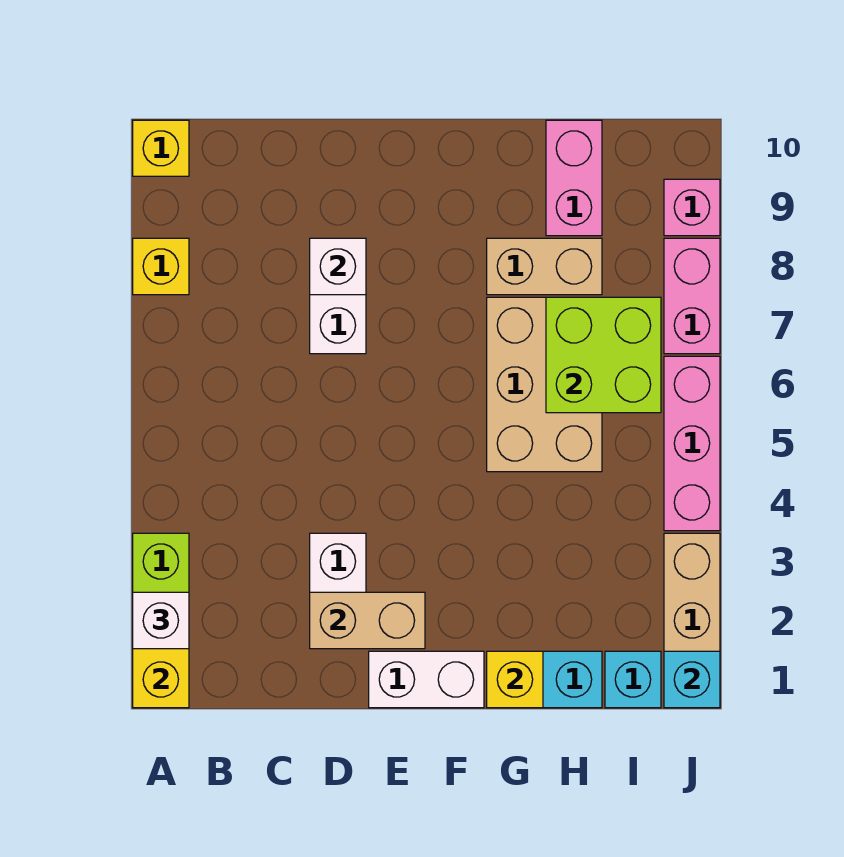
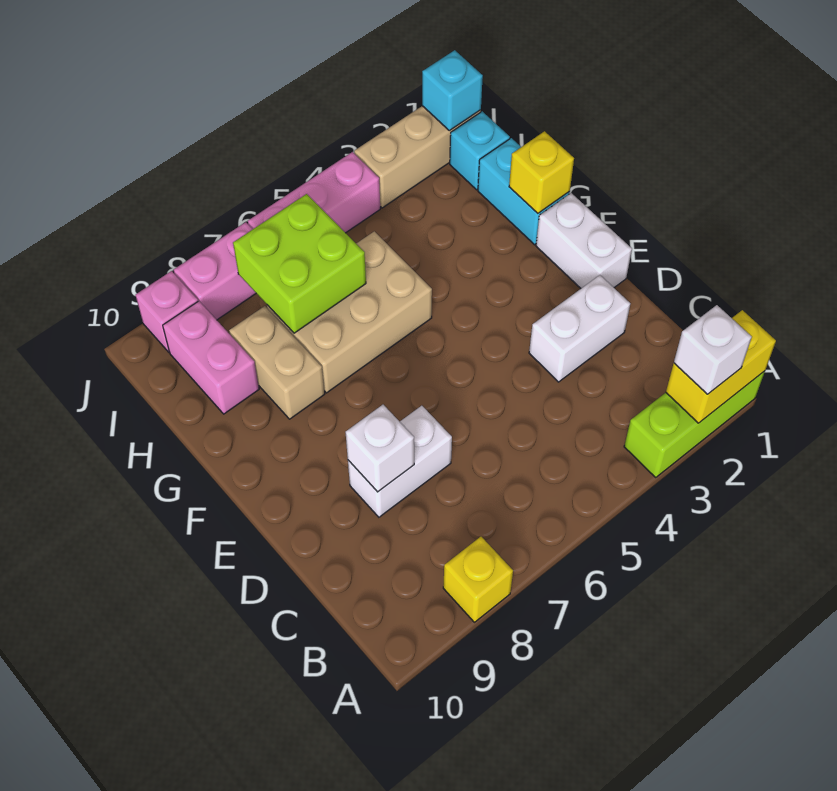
yellow brick A10 level 1 -> none
tan brick D2:E2 level 2 -> none
pink brick H9:H10 level 1 -> pink brick H9:I9 level 1

